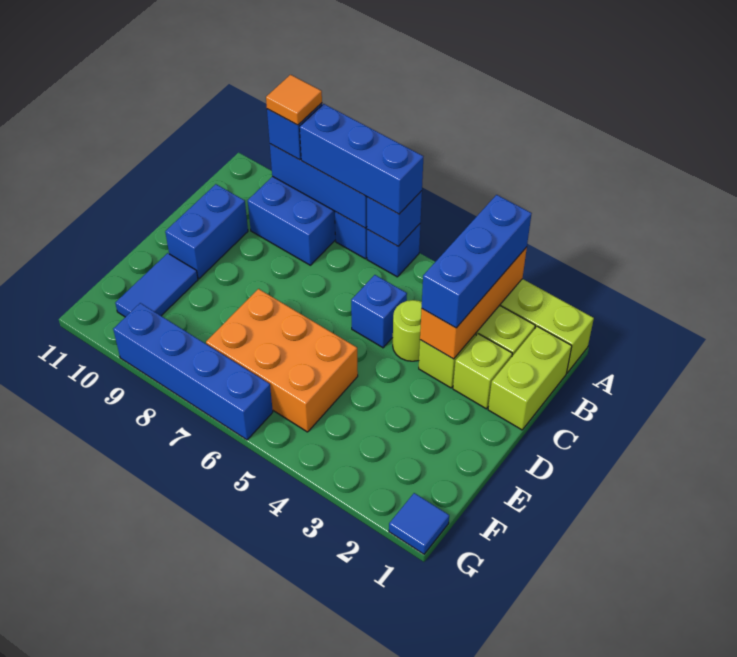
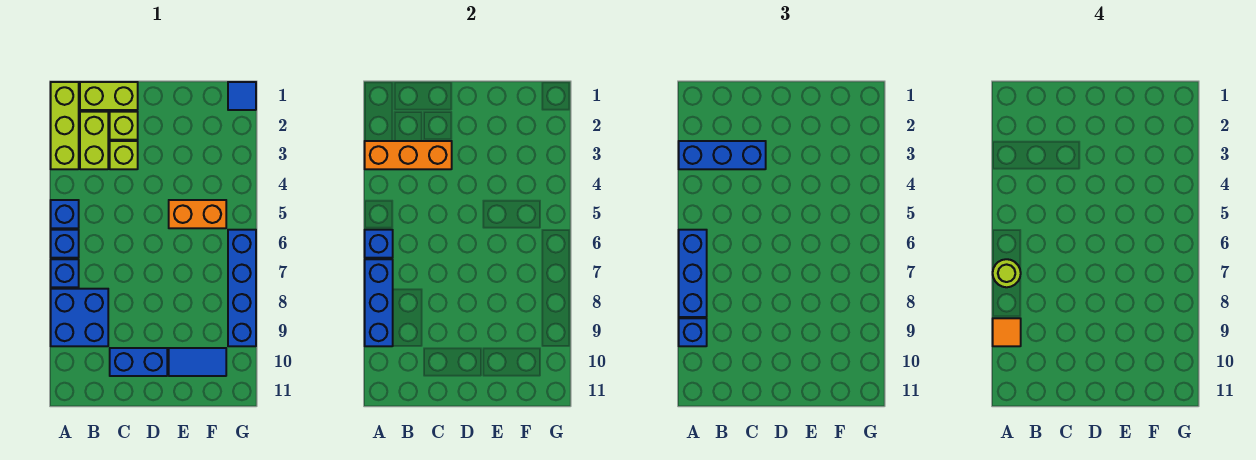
lime round brick C4 level 1 -> lime round brick A7 level 4
blue brick C5 level 1 -> blue brick A5 level 1
orange brick E5:F7 level 1 -> orange brick E5:F5 level 1

